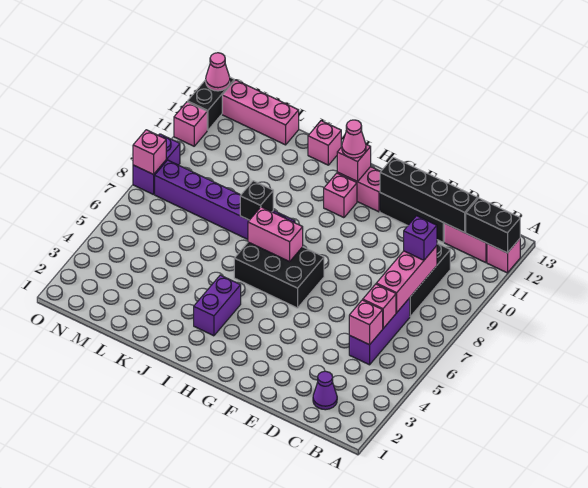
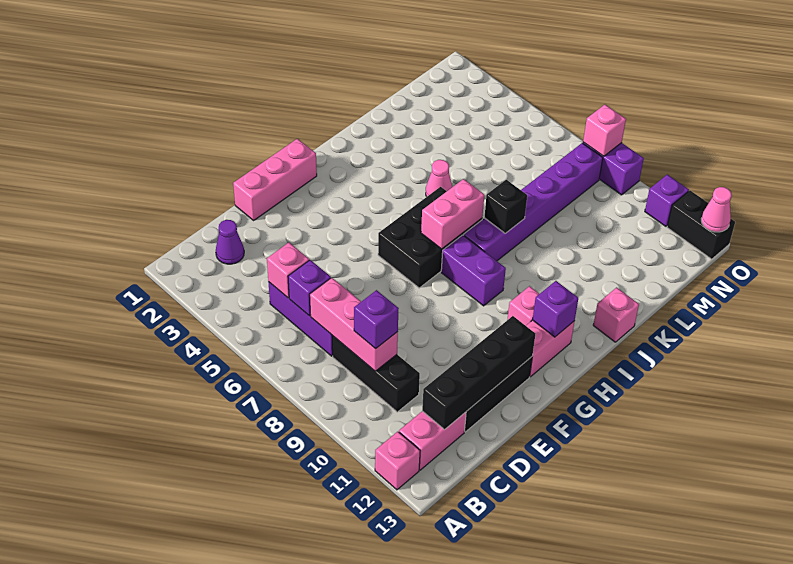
black brick A12:B12 level 2 -> none
pink brick C6 level 2 -> purple brick C6 level 2
pink brick H12 level 2 -> purple brick H12 level 2
pink cone H12 level 3 -> pink cone J5 level 1
purple brick I3:I4 level 1 -> purple brick H8:H9 level 1
pink brick L13:N13 level 1 -> pink brick E1:G1 level 1
pink brick O11 level 1 -> purple brick O11 level 1

